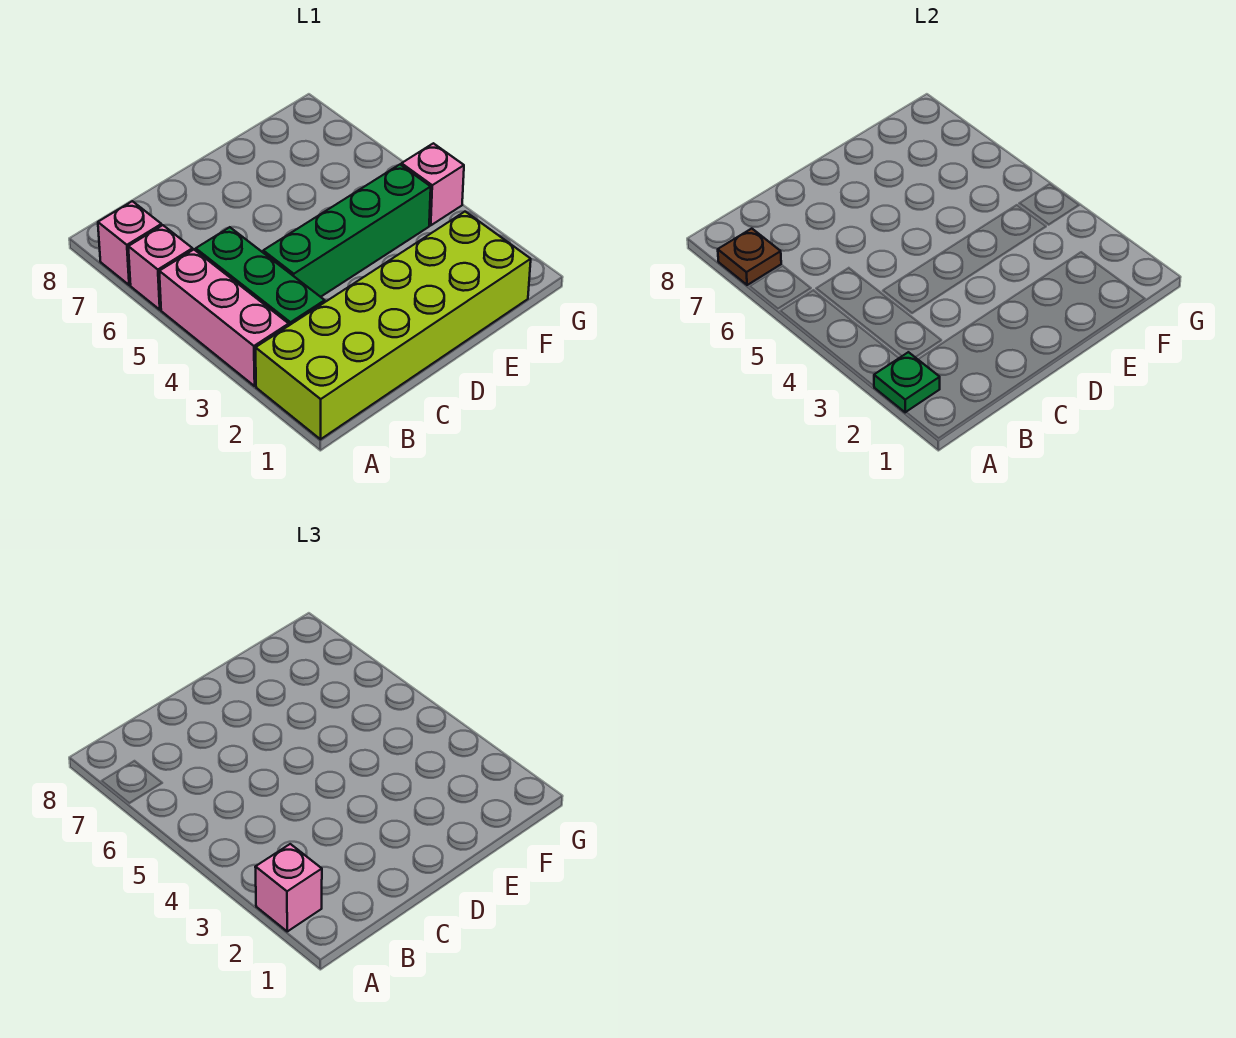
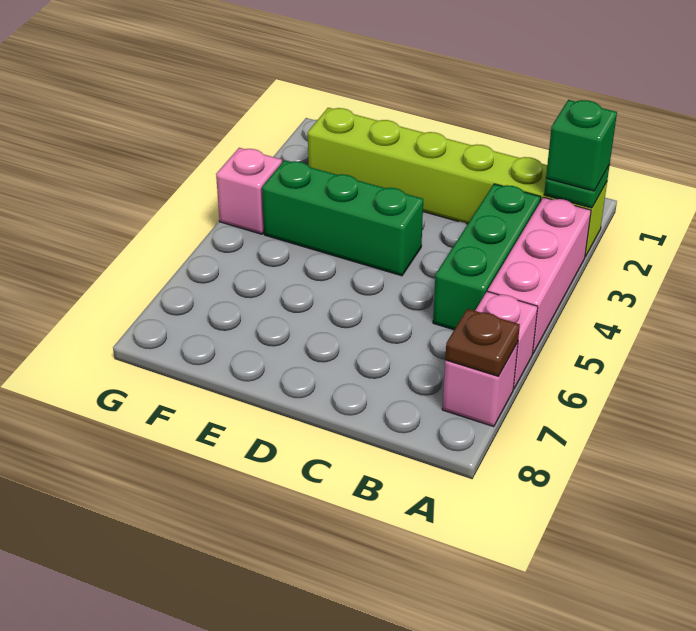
lime brick A1:F2 level 1 -> lime brick A2:F2 level 1
pink brick A2 level 3 -> green brick A2 level 3
green brick C4:F4 level 1 -> green brick D4:F4 level 1

